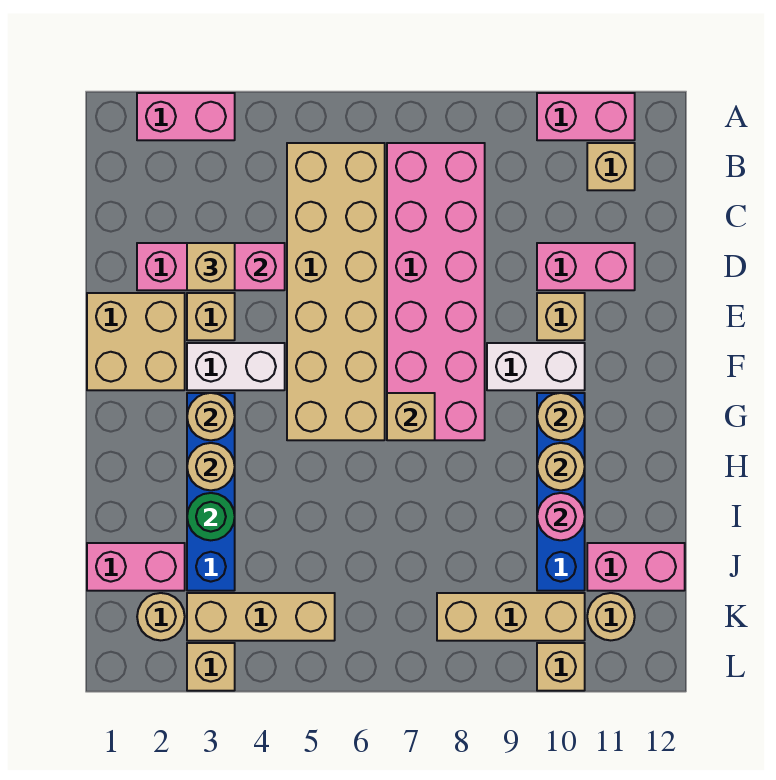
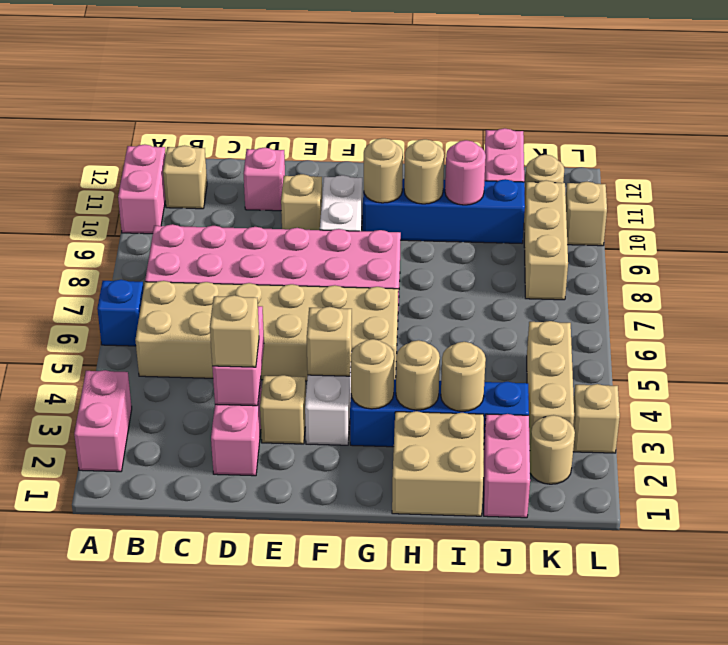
none -> blue brick A6 level 1
pink brick D10:D11 level 1 -> pink brick D11 level 1
tan brick E1:F2 level 1 -> tan brick H1:I2 level 1
tan brick G7 level 2 -> tan brick F4 level 2
green round brick I3 level 2 -> tan round brick I3 level 2

